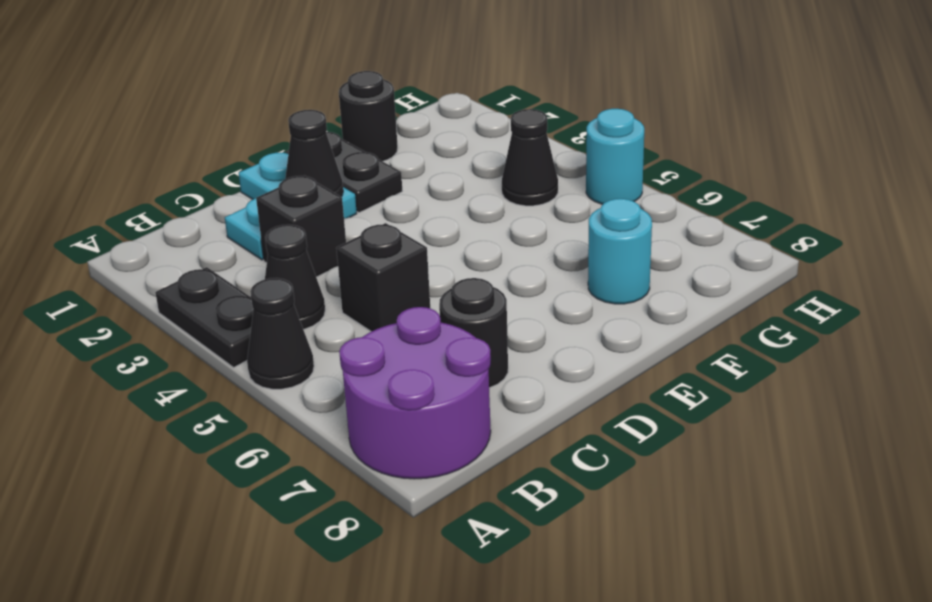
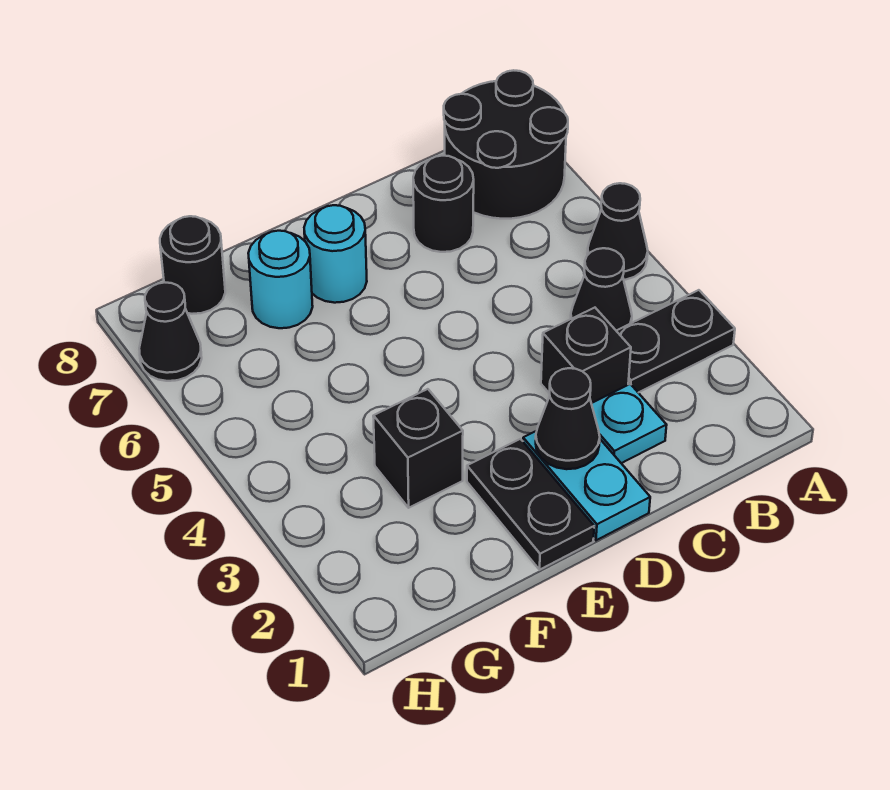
black plate A3:A4 level 1 -> black plate A3:B3 level 1
purple round brick A7:B8 level 1 -> black round brick A7:B8 level 1
black brick C5 level 1 -> black brick F3 level 1
black round brick F1 level 1 -> black round brick G8 level 1
black cone G4 level 1 -> black cone H7 level 1
cyan round brick H5 level 1 -> cyan round brick E7 level 1

